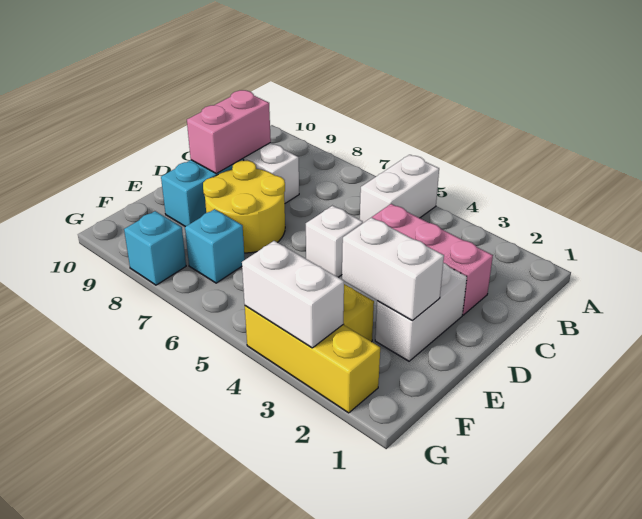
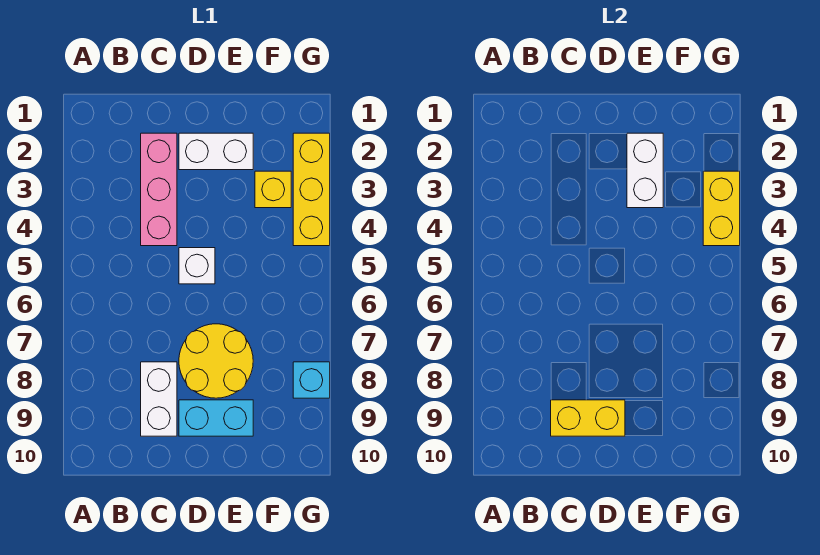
white brick A5:B5 level 1 -> none
pink brick C9:D9 level 2 -> yellow brick C9:D9 level 2
cyan brick F7 level 1 -> none
white brick G3:G4 level 2 -> yellow brick G3:G4 level 2

